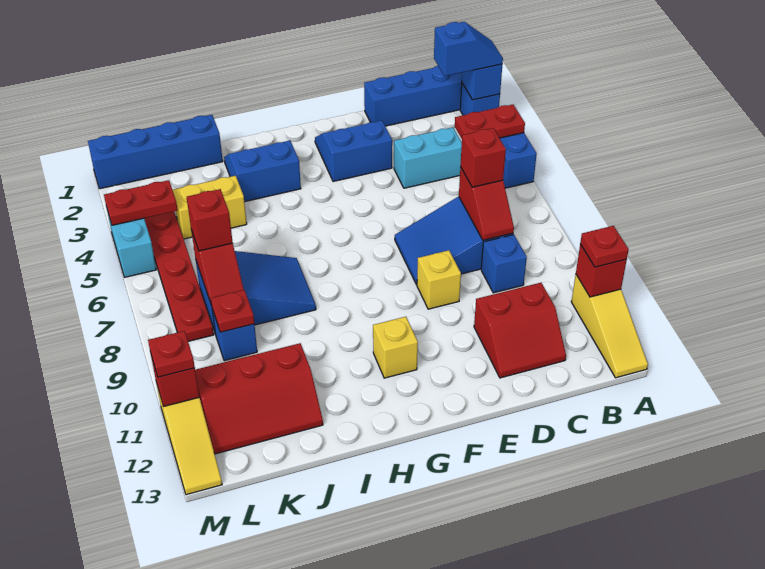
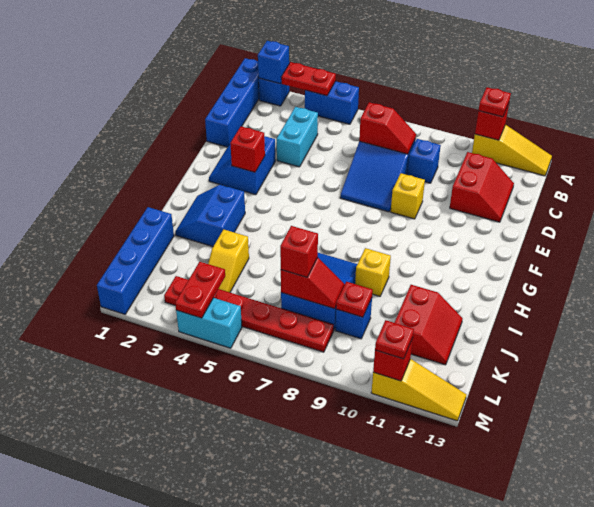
blue slope A2:B2 level 3 top B -> none
red plate A4:B4 level 2 -> red plate A3:A4 level 2
red brick C7 level 3 -> red brick F3 level 2
yellow brick G11 level 1 -> yellow brick I9 level 1
yellow brick J4:K4 level 1 -> yellow slope J4:K4 level 1 top J
red slope J11:L12 level 1 top 11 -> red slope J11:K12 level 1 top 11

